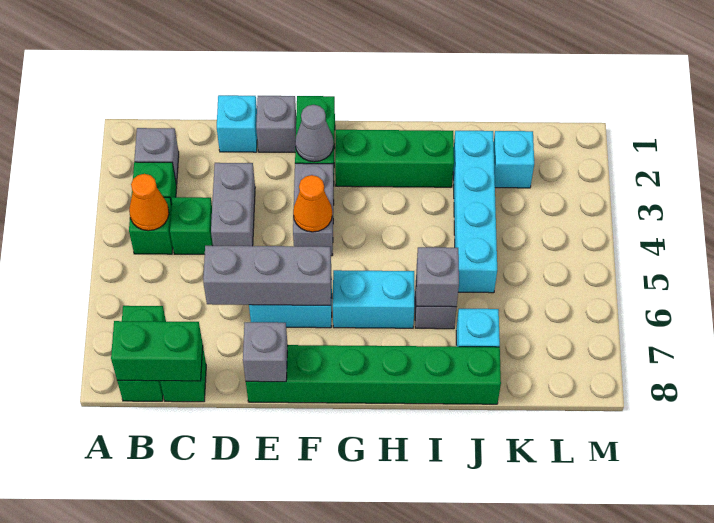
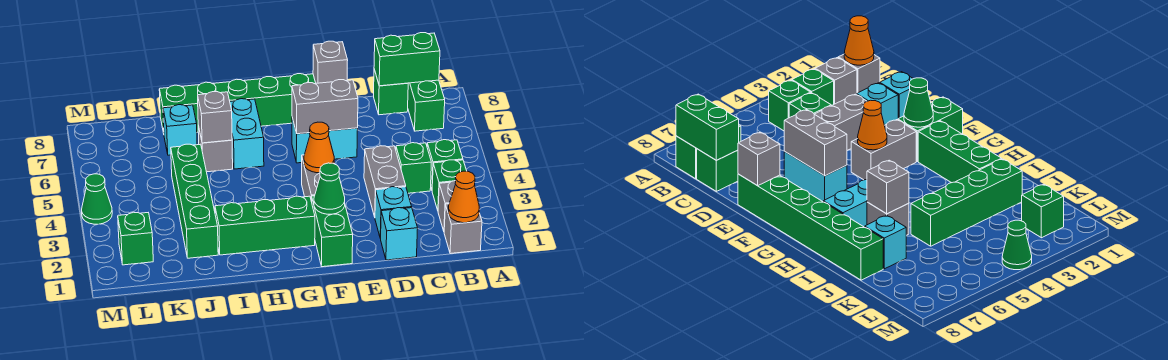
orange cone B4 level 2 -> orange cone B1 level 2
grey brick D6:F6 level 2 -> grey brick E6:F6 level 2
grey brick E1 level 1 -> grey brick B1 level 1
grey cone F2 level 2 -> green cone F2 level 2
cyan brick G6:H6 level 1 -> cyan brick H6:H7 level 1
cyan brick J2:J5 level 1 -> green brick J2:J5 level 1
cyan brick K2 level 1 -> cyan brick D2 level 1
none -> green brick L2 level 1
none -> green cone M4 level 1

